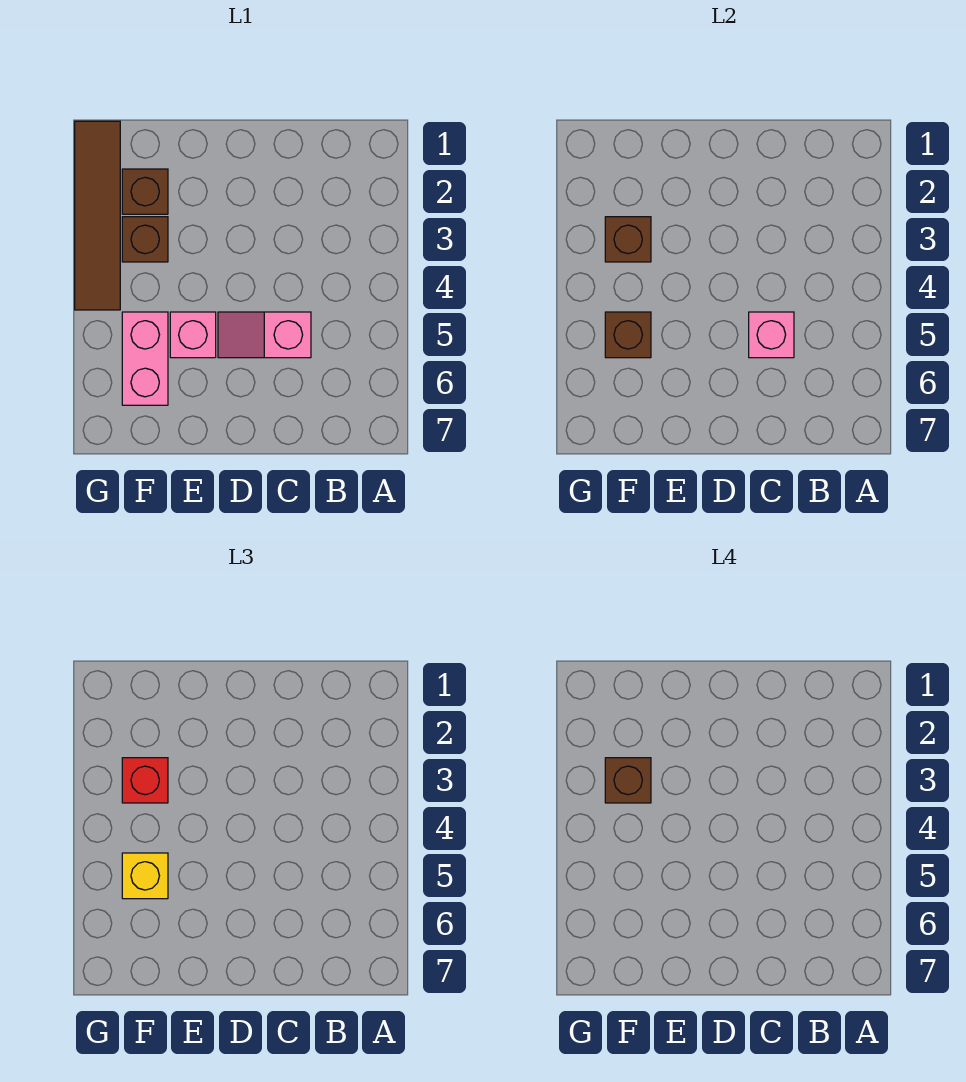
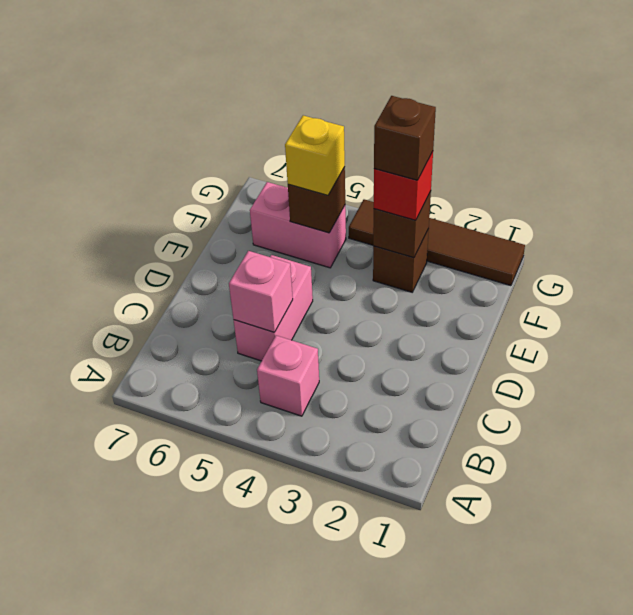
pink slope C5:D5 level 1 top C -> pink brick C5:D5 level 1
pink brick E5 level 1 -> pink brick B4 level 1
brown brick F2 level 1 -> none

